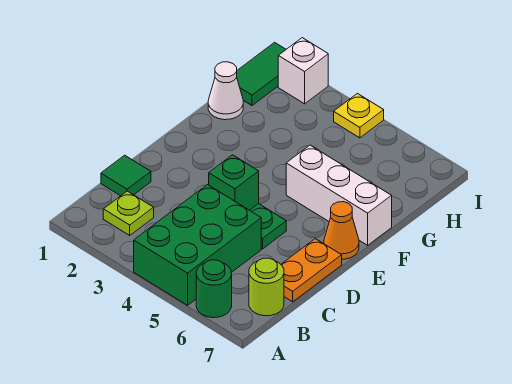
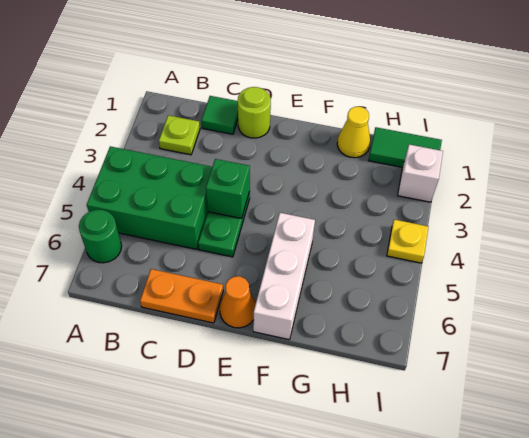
lime round brick B7 level 1 -> lime round brick D1 level 1
white cone G1 level 1 -> yellow cone G1 level 1

